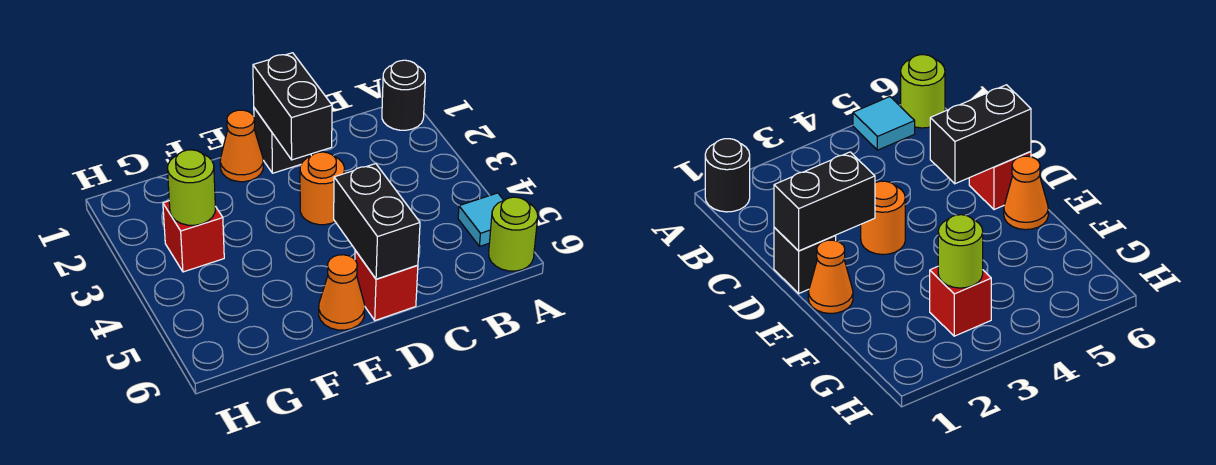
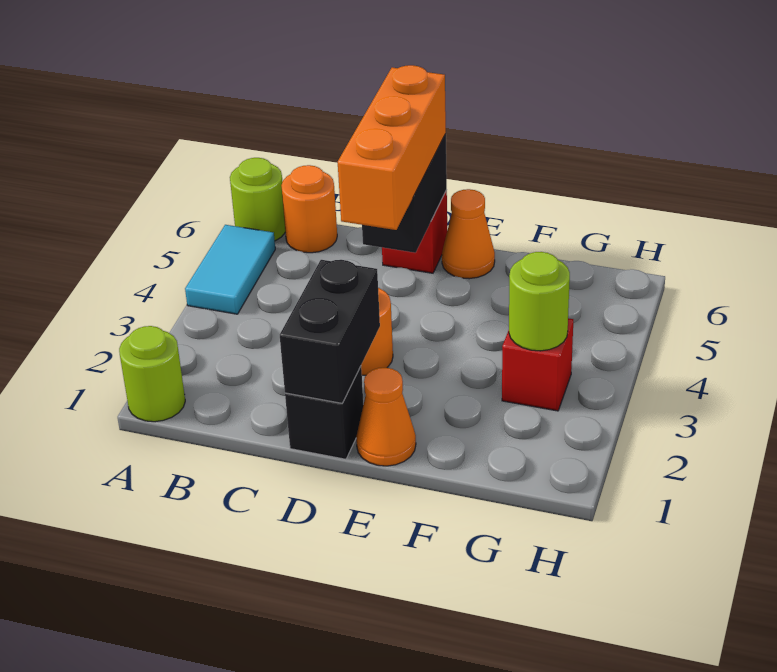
black round brick A1 level 1 -> lime round brick A1 level 1
cyan tile A5 level 1 -> cyan tile A4:A5 level 1
none -> orange round brick B6 level 1
none -> orange brick D4:D6 level 3

